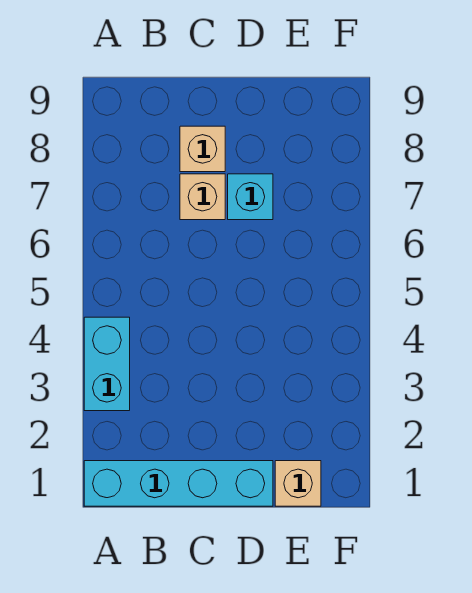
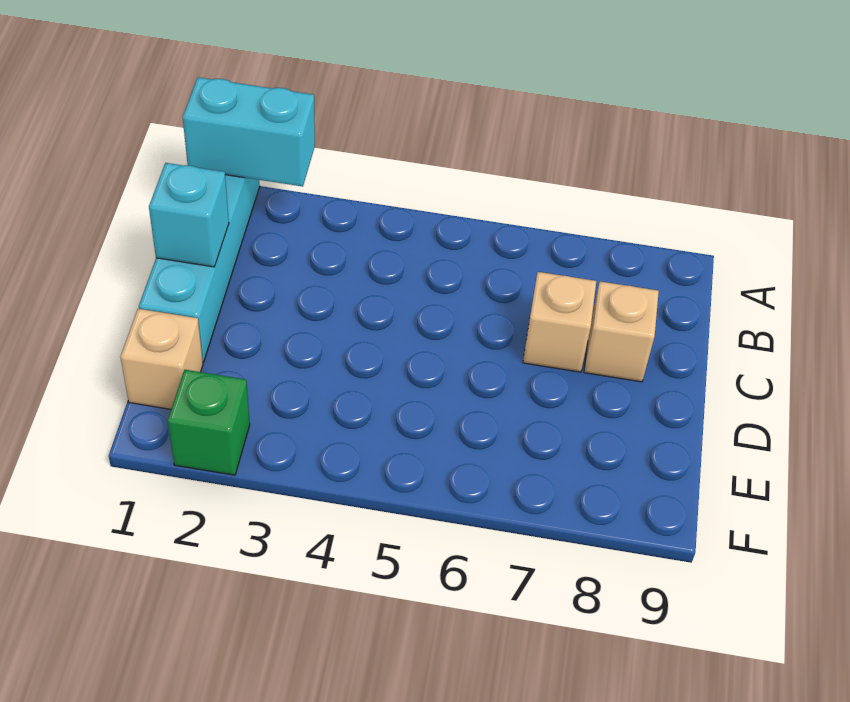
cyan brick A3:A4 level 1 -> cyan brick A1:A2 level 2
cyan brick D7 level 1 -> cyan brick C1 level 2
none -> green brick F2 level 1

